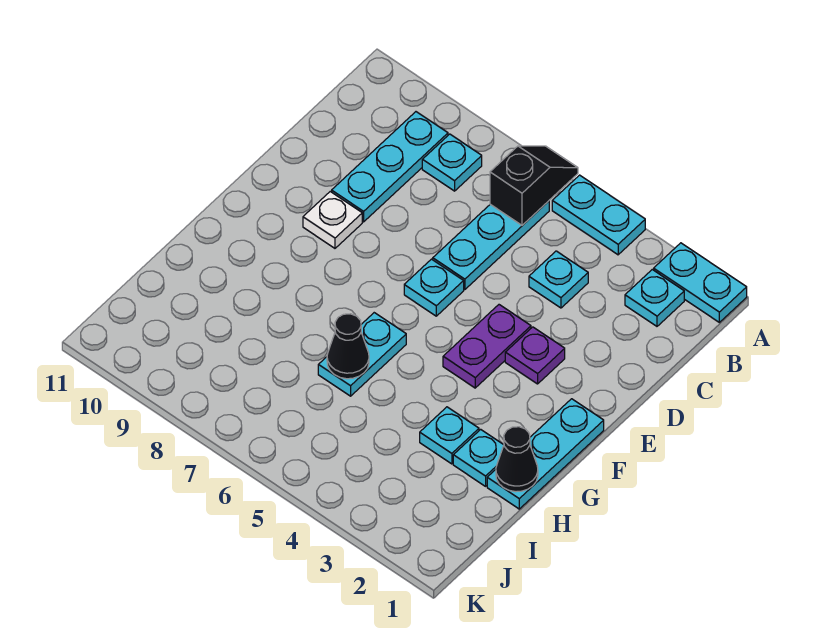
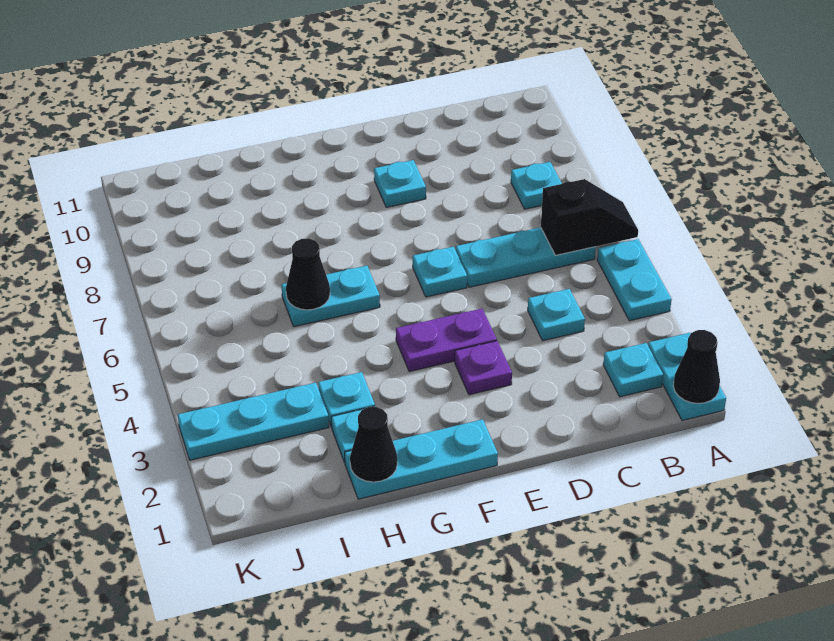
none -> black cone A1 level 2
cyan plate B9:D9 level 1 -> cyan plate I3:K3 level 1
white plate E9 level 1 -> cyan plate E9 level 1

